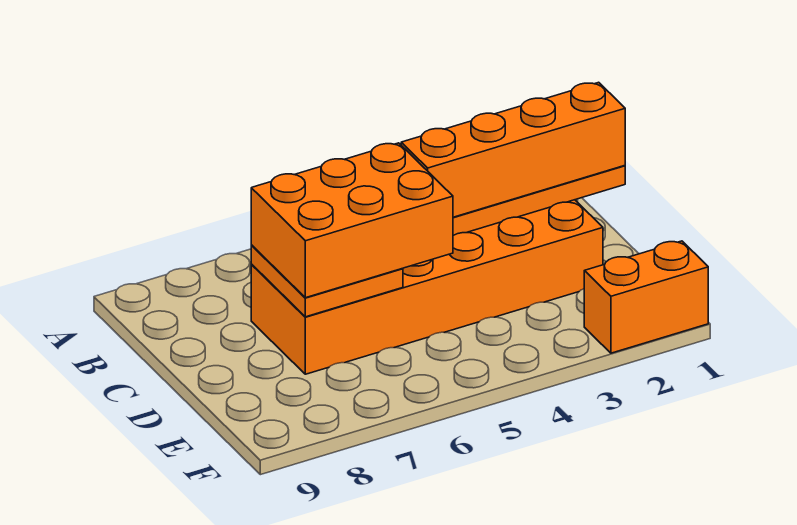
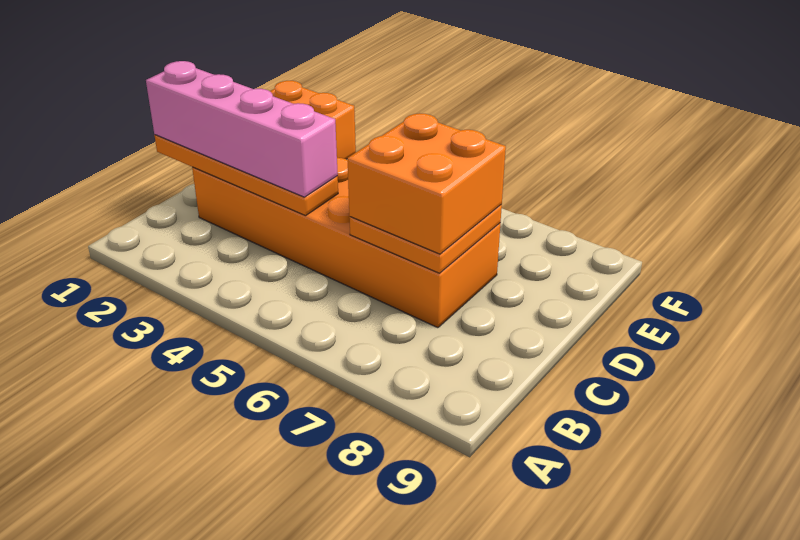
orange brick C1:C4 level 3 -> pink brick C1:C4 level 3
orange brick C5:D7 level 3 -> orange brick C6:D7 level 3

